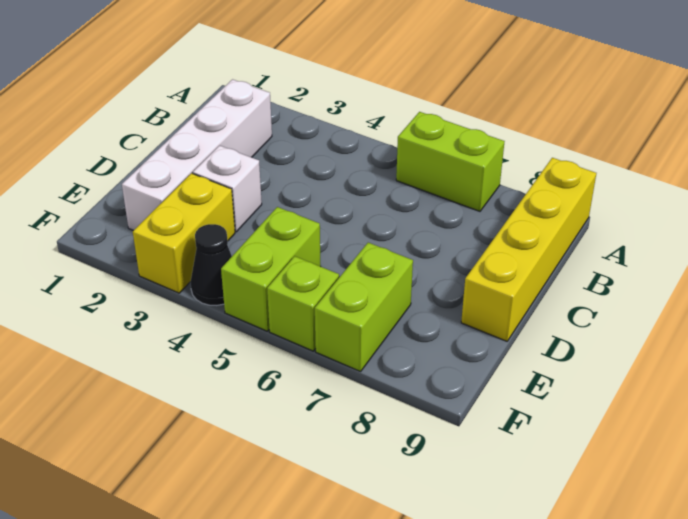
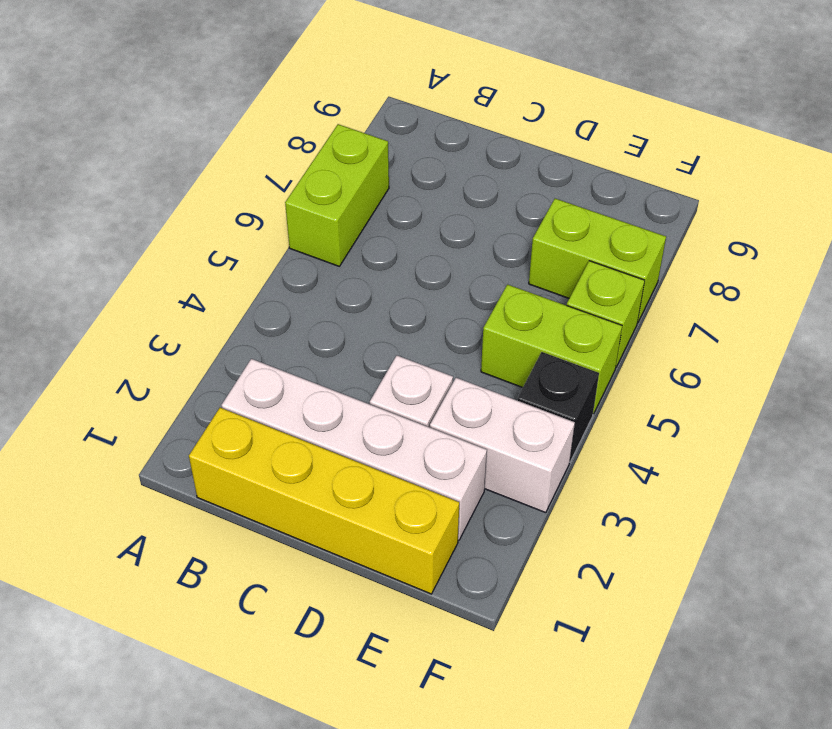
yellow brick A9:D9 level 1 -> yellow brick B1:E1 level 1
yellow brick E3:F3 level 1 -> white brick E3:F3 level 1
black cone F4 level 1 -> black brick F4 level 1

